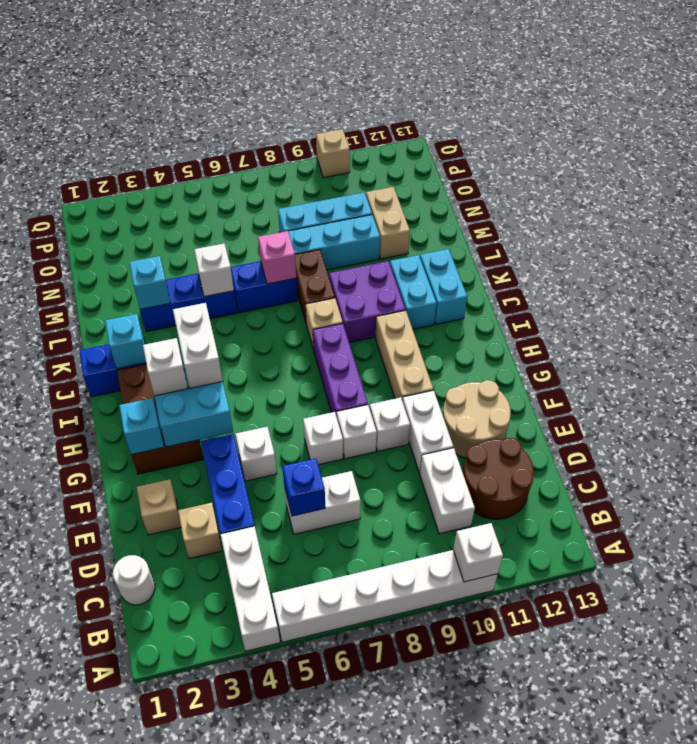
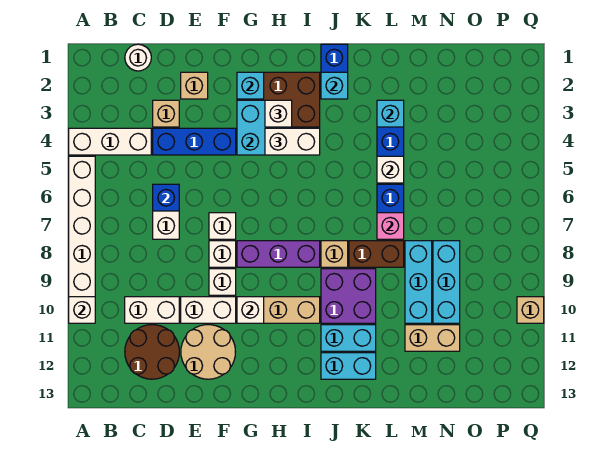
white brick F5 level 1 -> white brick G10 level 2

